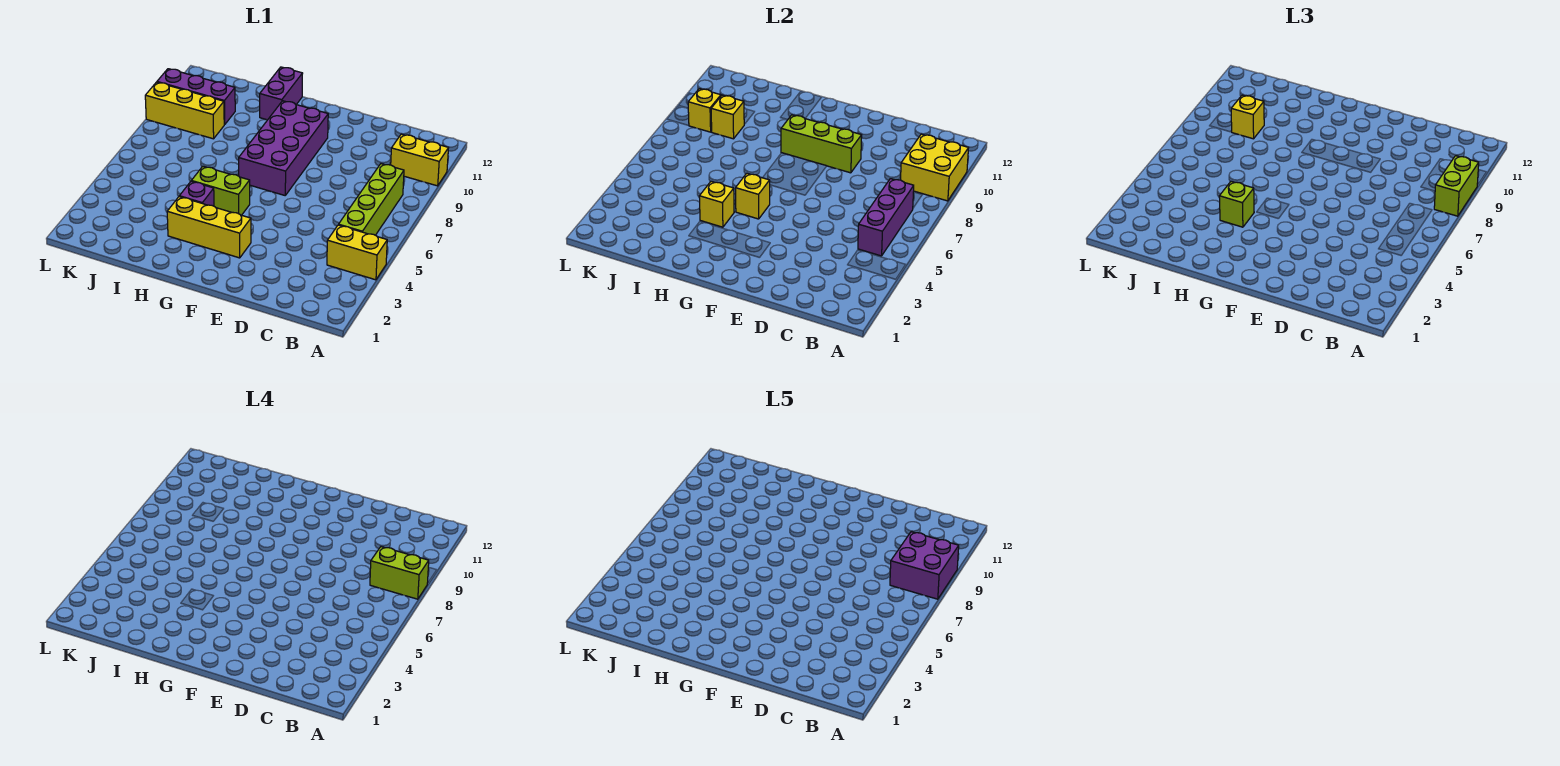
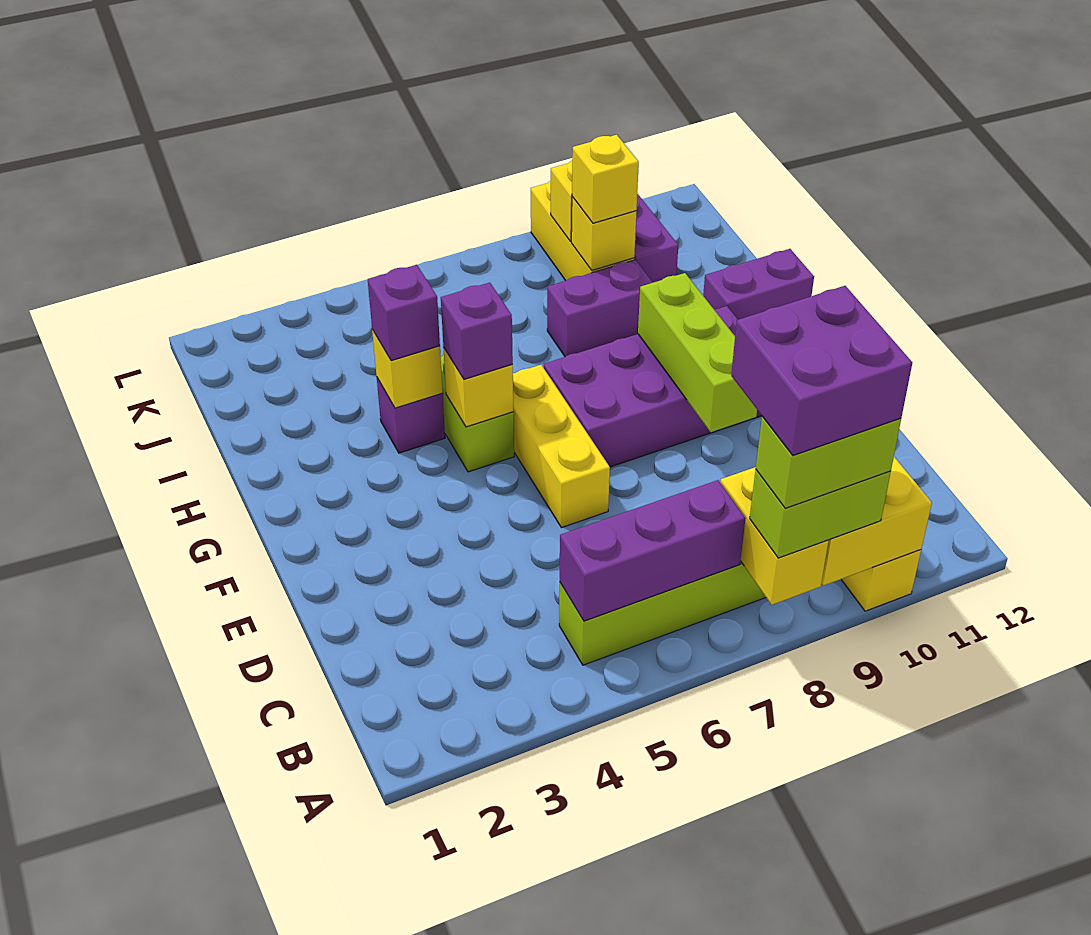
yellow brick A4:B4 level 1 -> yellow brick A8:B8 level 2
lime brick A8:B8 level 4 -> lime brick A8:A9 level 4
yellow brick F3:H3 level 1 -> yellow brick E6:G6 level 1
none -> purple brick G5 level 3
lime brick H4 level 3 -> purple brick H4 level 3
none -> purple brick I8:I9 level 1

